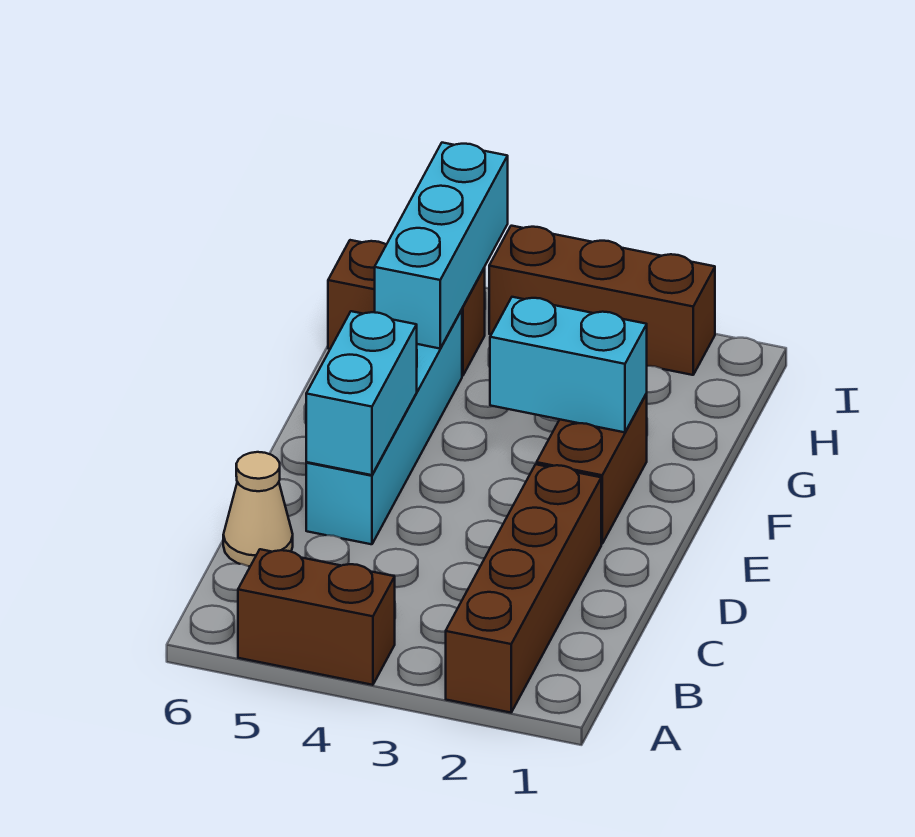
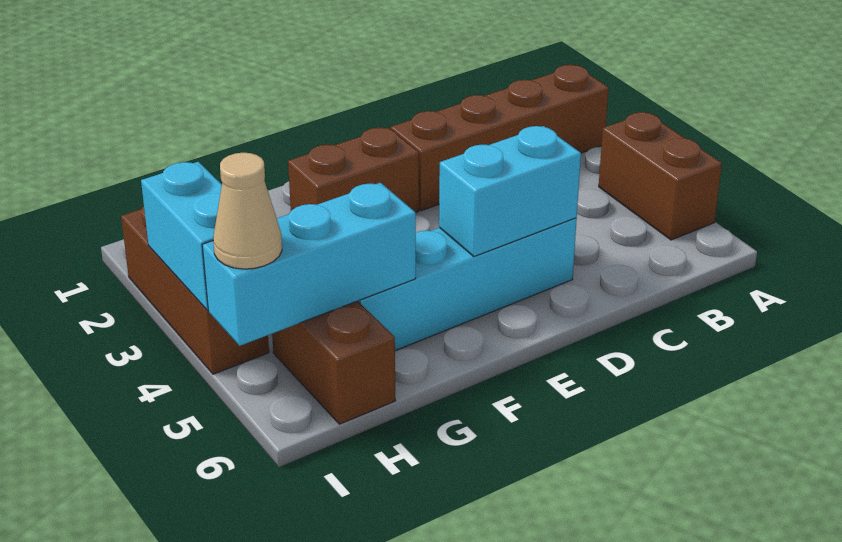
tan cone C6 level 1 -> tan cone I5 level 3
cyan brick F2:F3 level 2 -> cyan brick I3:I4 level 2

